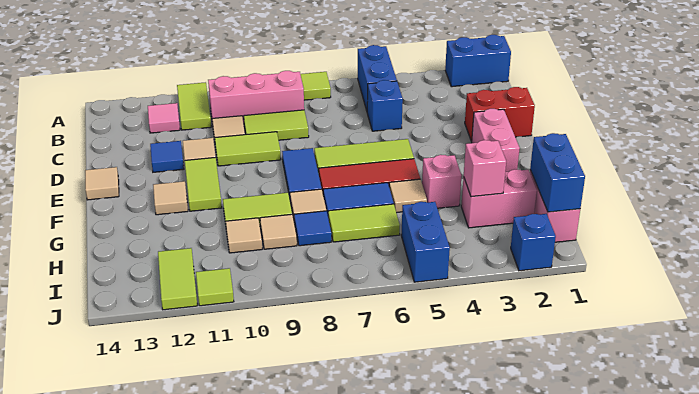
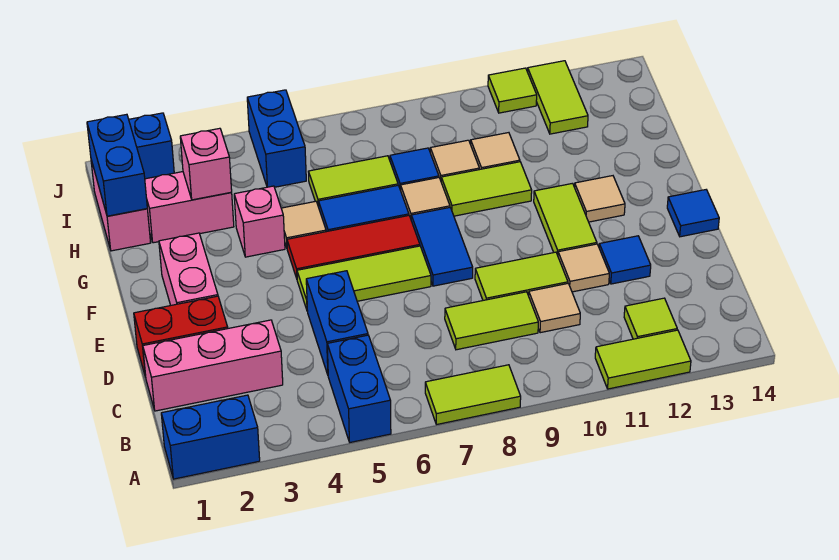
lime tile A11:B11 level 1 -> lime tile A11:A12 level 1
pink brick B8:B10 level 1 -> pink brick C1:C3 level 1
pink tile B12 level 1 -> lime tile B12 level 1
blue brick C5 level 1 -> blue brick C5:D5 level 1
tan tile E14 level 1 -> blue tile E14 level 1

